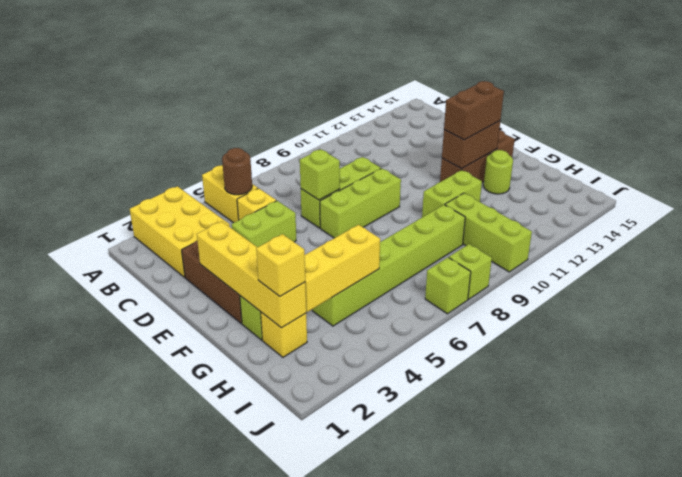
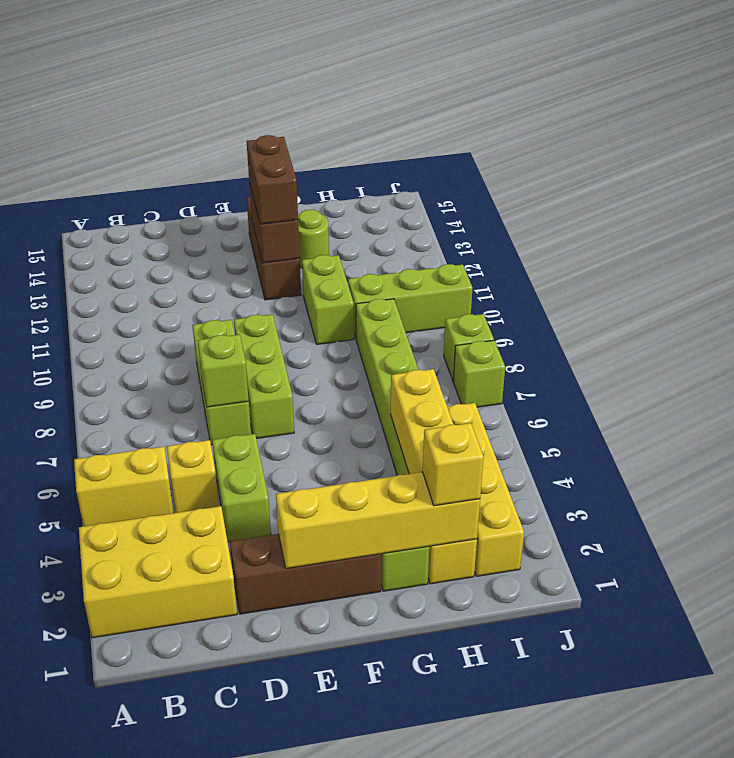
brown round brick B5 level 2 -> none
none -> yellow brick I2:I5 level 1

